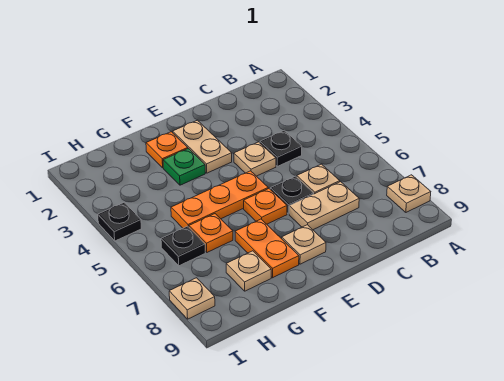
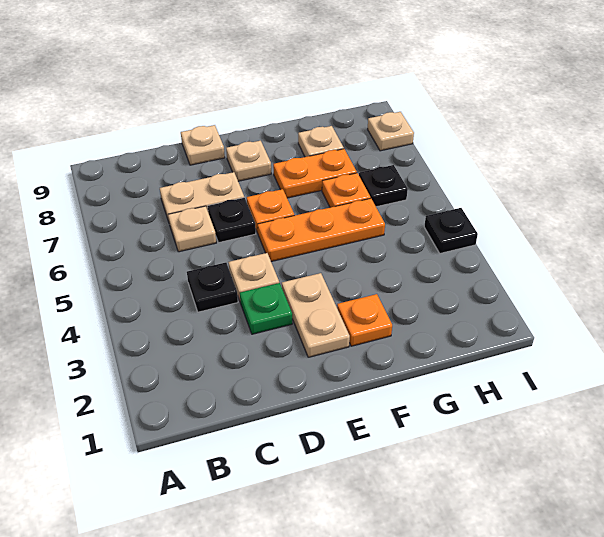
tan plate A8 level 1 -> tan plate D9 level 1
green plate F3 level 1 -> green plate D3 level 1
orange plate F7:F8 level 1 -> orange plate F7:G7 level 1

